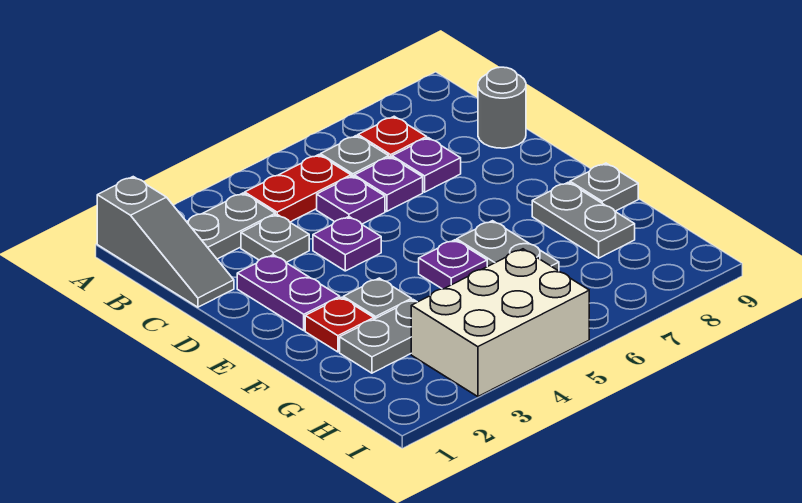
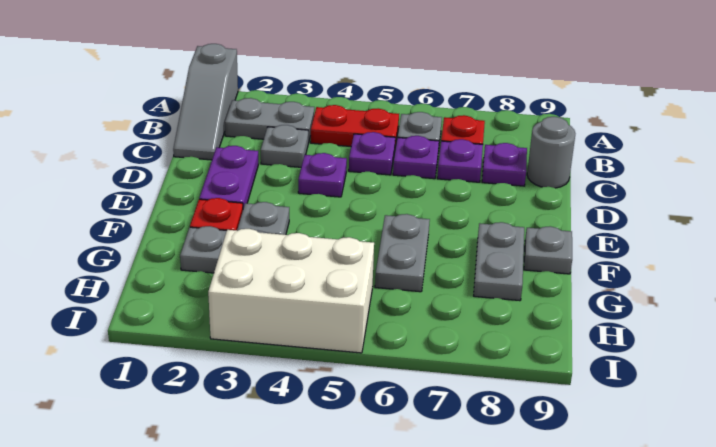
purple plate F5 level 1 -> purple plate C8 level 1

